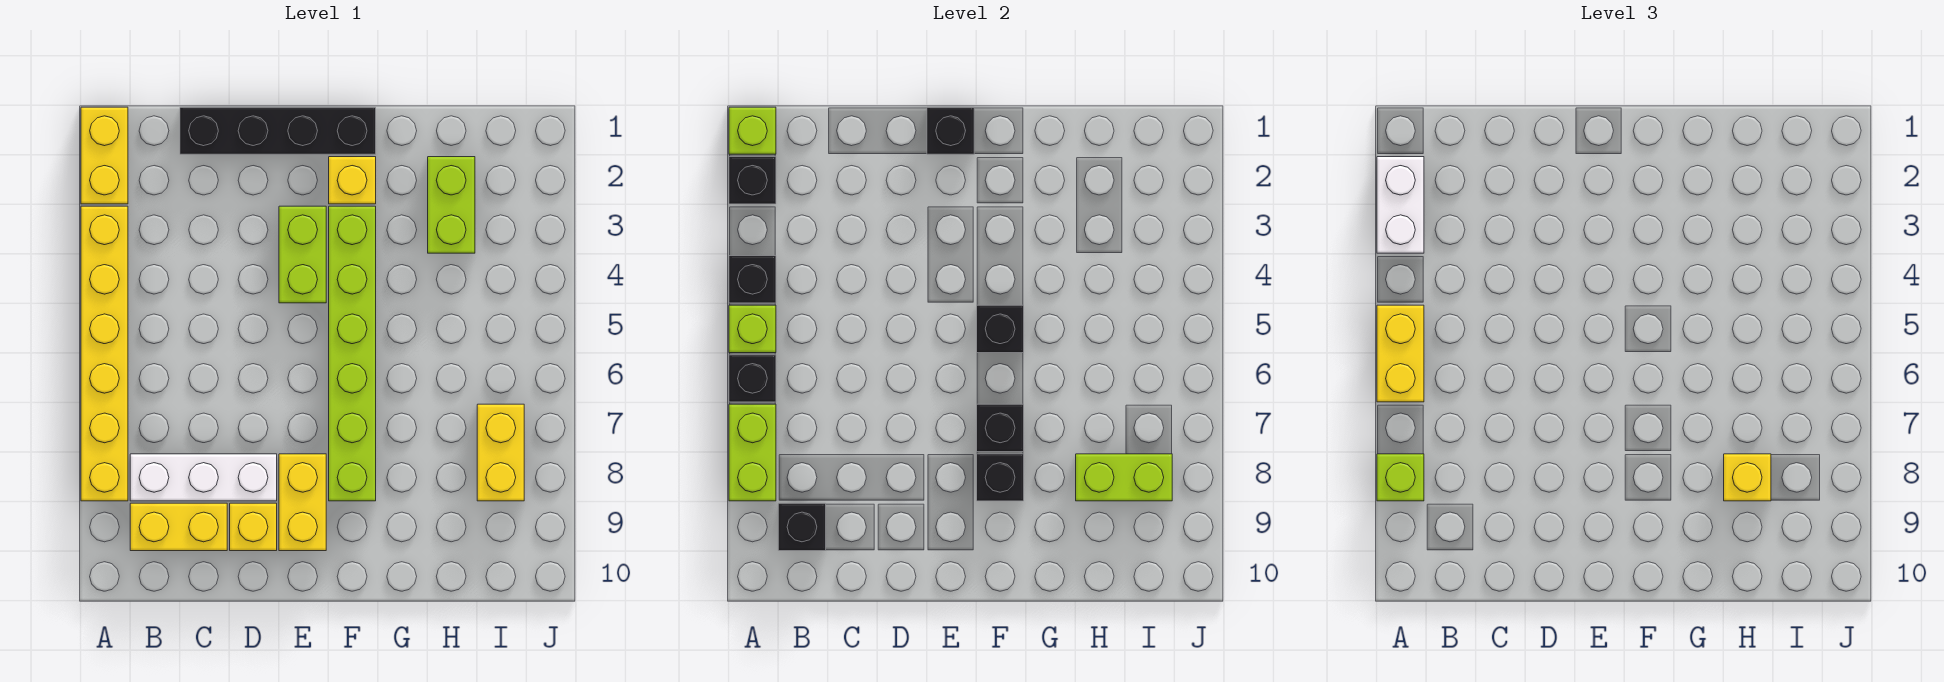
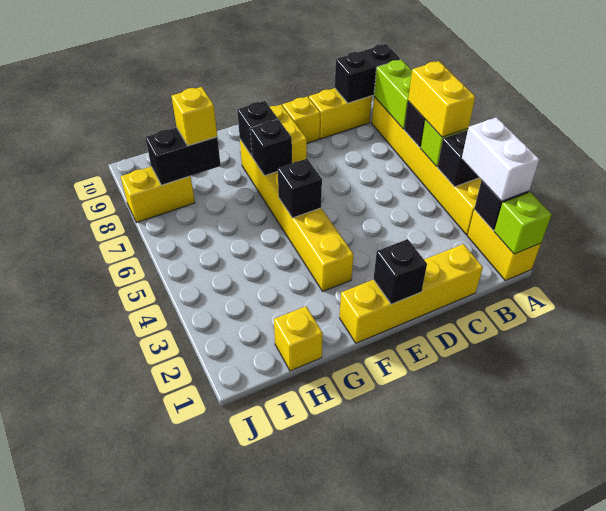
lime brick A8 level 3 -> none
white brick B8:D8 level 1 -> none
black brick B9 level 2 -> black brick A9:B9 level 2
black brick C1:F1 level 1 -> yellow brick C1:F1 level 1
lime brick E3:E4 level 1 -> none
yellow brick F2 level 1 -> yellow brick H1 level 1
lime brick F3:F8 level 1 -> yellow brick F3:F8 level 1
lime brick H2:H3 level 1 -> none
lime brick H8:I8 level 2 -> black brick H8:I8 level 2
yellow brick I7:I8 level 1 -> yellow brick I8:J8 level 1

